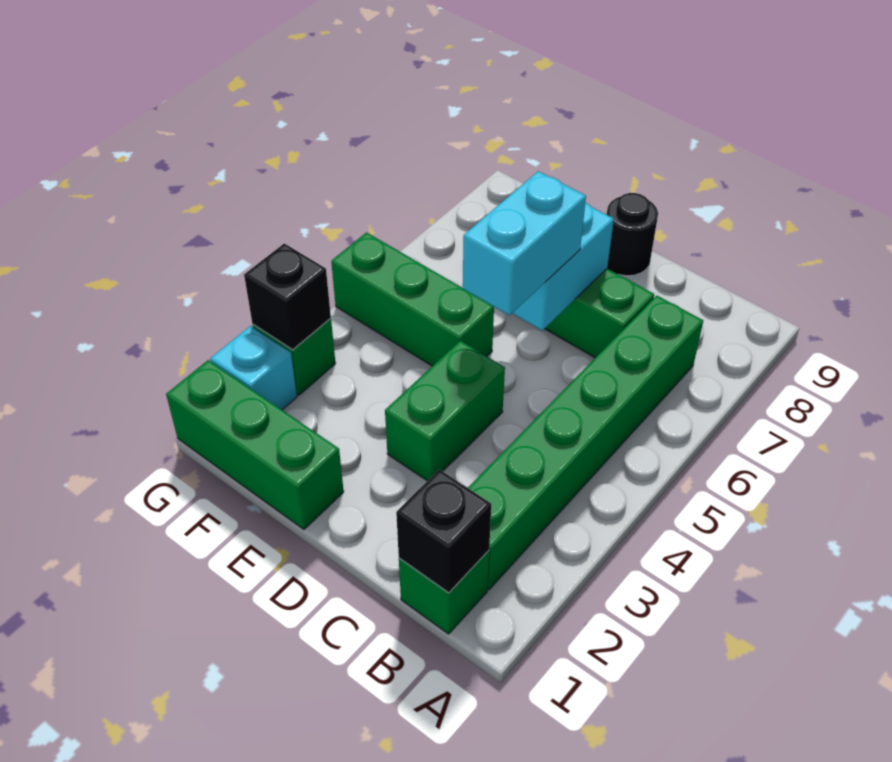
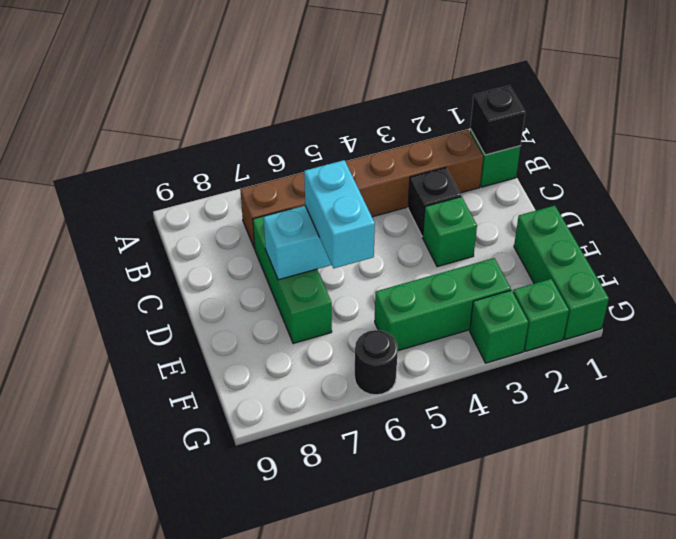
green brick B2:B7 level 1 -> brown brick B2:B7 level 1
green brick D3:D4 level 1 -> green brick D3 level 1
cyan brick D5:D6 level 3 -> cyan brick D6:E6 level 3
black round brick D9 level 1 -> black round brick G6 level 1
green brick E5:G5 level 1 -> green brick F3:F5 level 1
cyan brick G2 level 1 -> green brick G2 level 1
black brick G3 level 2 -> black brick C3 level 1

